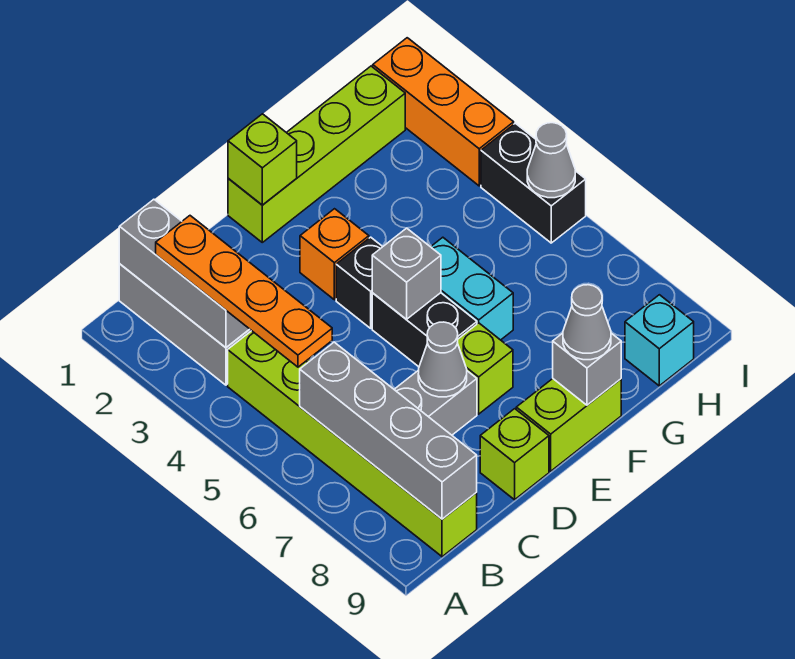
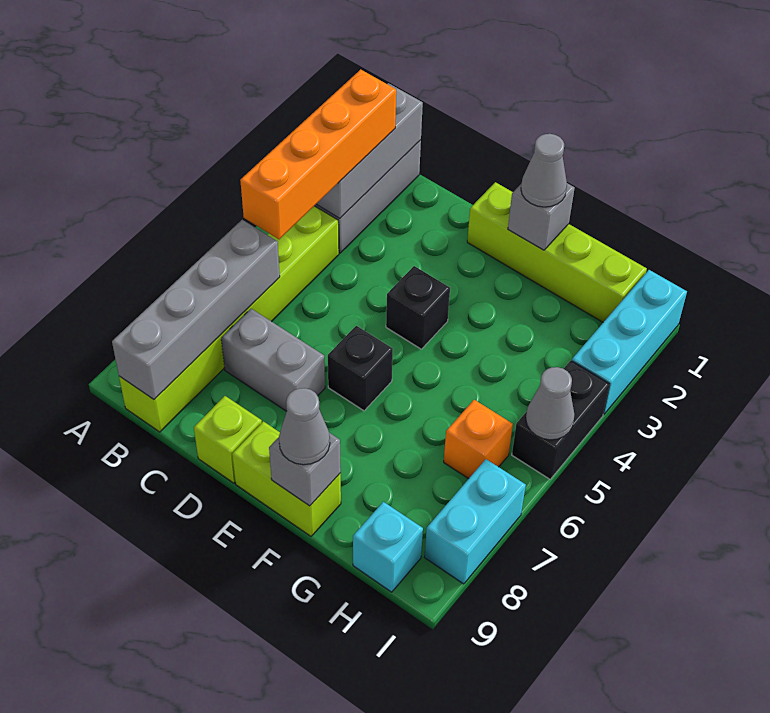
orange plate B2:B5 level 3 -> orange brick B2:B5 level 3
grey cone D7 level 2 -> grey cone F1 level 3
lime brick E1 level 2 -> none
orange brick E3 level 1 -> orange brick H6 level 1
black brick E5:E6 level 1 -> black brick E6 level 1
grey brick E5 level 2 -> grey brick F1 level 2
lime brick E7 level 1 -> none
cyan brick F5:F6 level 1 -> cyan brick I7:I8 level 1
orange brick I1:I3 level 1 -> cyan brick I1:I3 level 1

